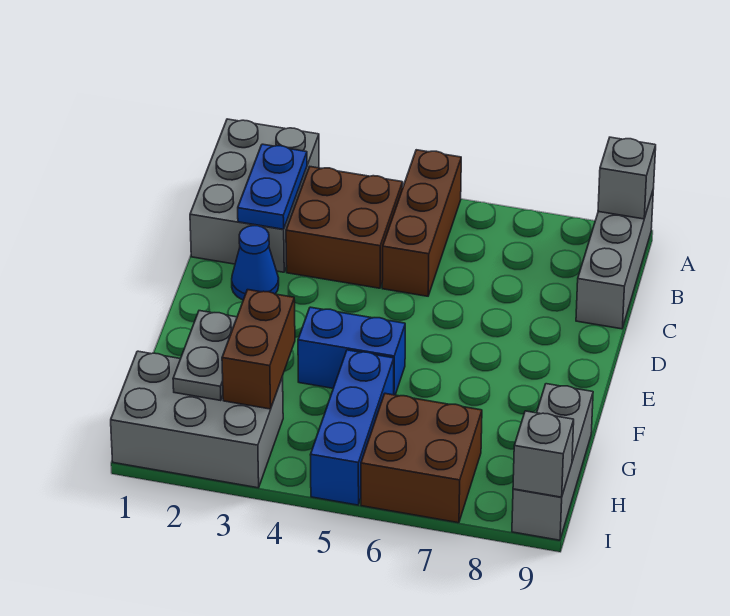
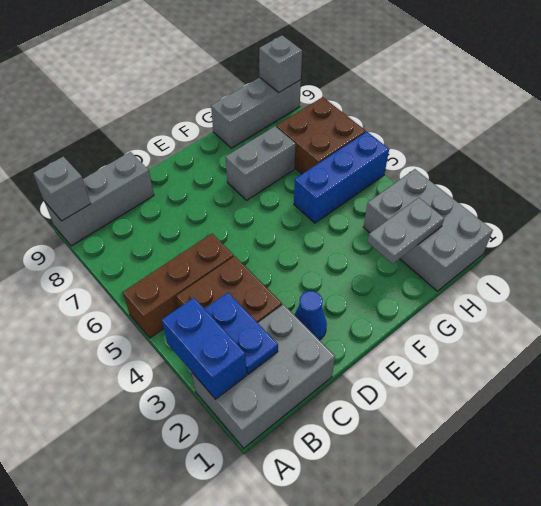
blue plate B2:C2 level 2 -> blue plate B2:B3 level 2
blue brick F4:F5 level 1 -> blue brick A2:A3 level 2
none -> grey brick F7:G7 level 1
brown brick G3:H3 level 2 -> none

